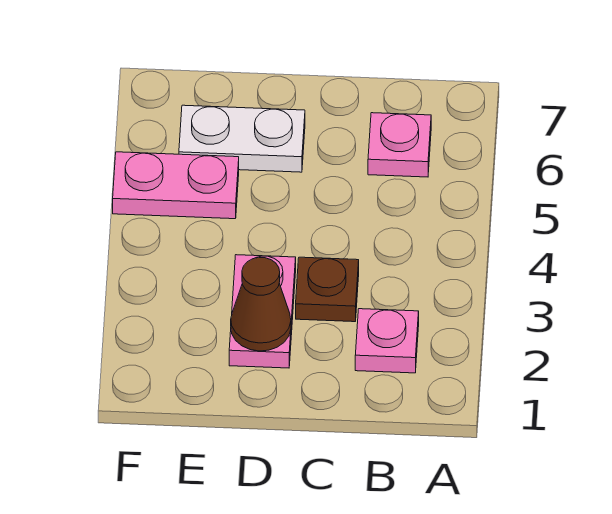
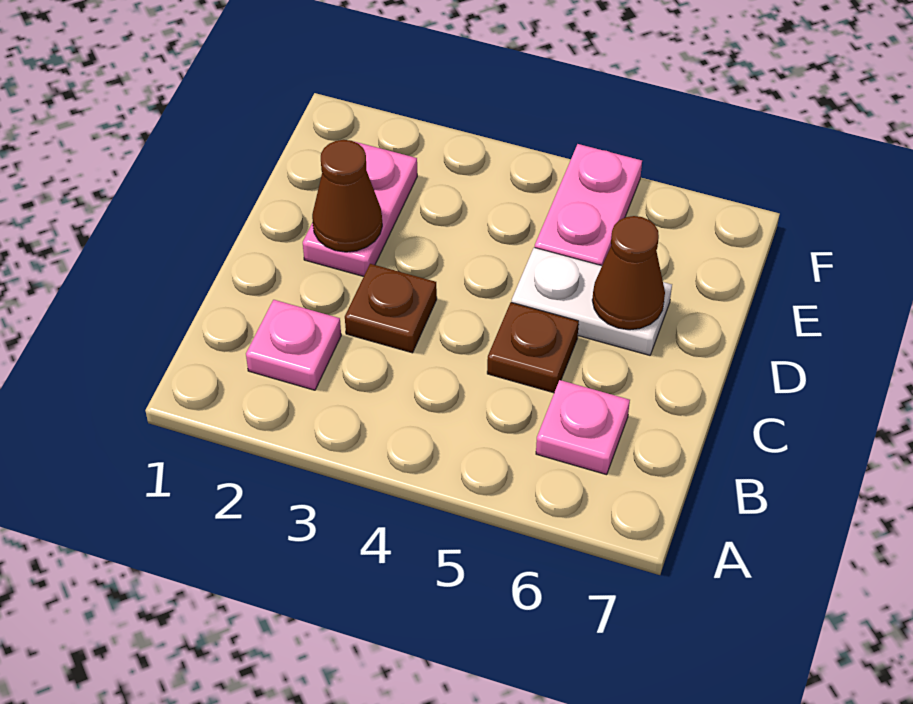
none -> brown plate C5 level 1
pink plate D2:D3 level 1 -> pink plate D2:E2 level 1
white plate D6:E6 level 1 -> white plate D5:D6 level 1
none -> brown cone D6 level 2

